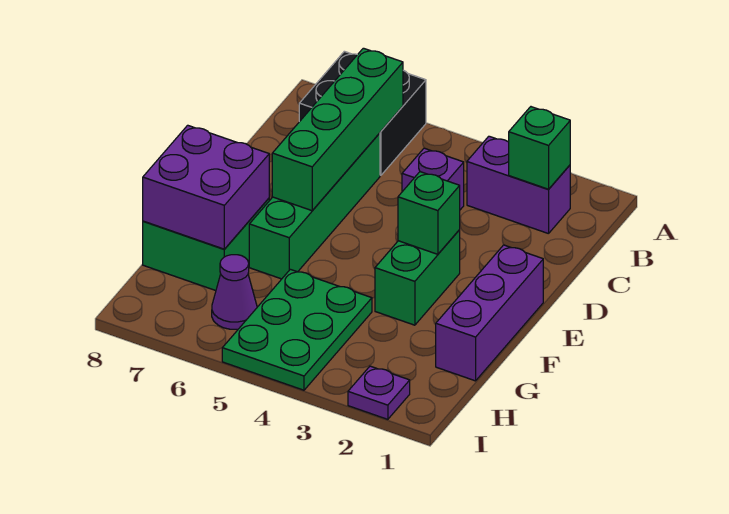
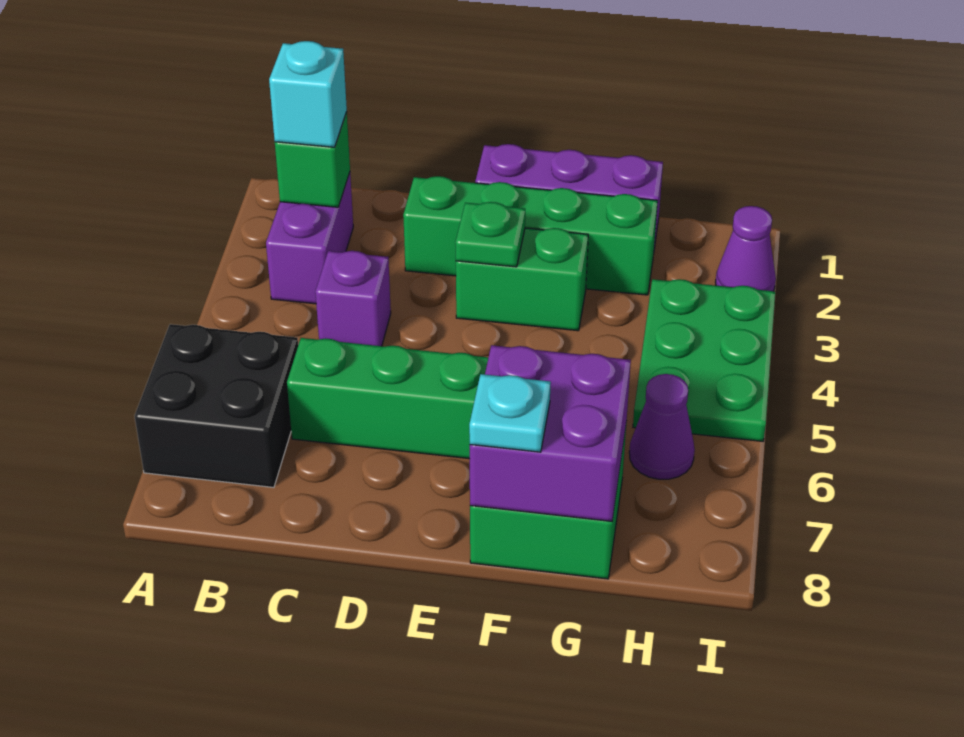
none -> cyan brick B2 level 3
green brick B6:E6 level 2 -> green brick D2:G2 level 1
green brick E3 level 2 -> green plate E3 level 2
none -> cyan plate F8 level 3
green plate G4:I5 level 1 -> green plate H3:I5 level 1
purple plate I2 level 1 -> purple cone I2 level 1

